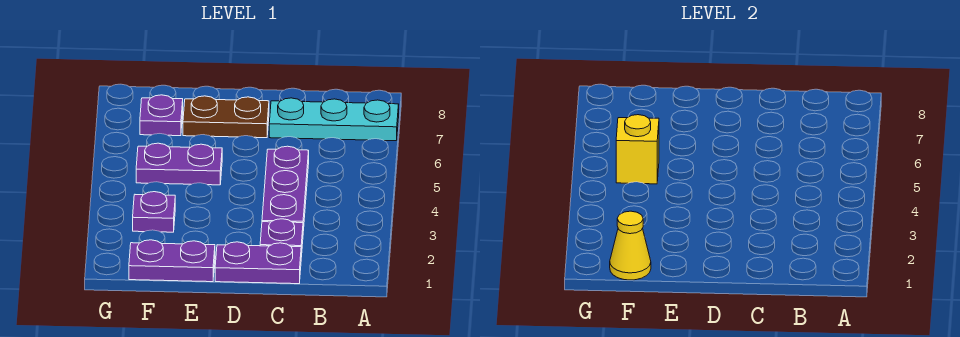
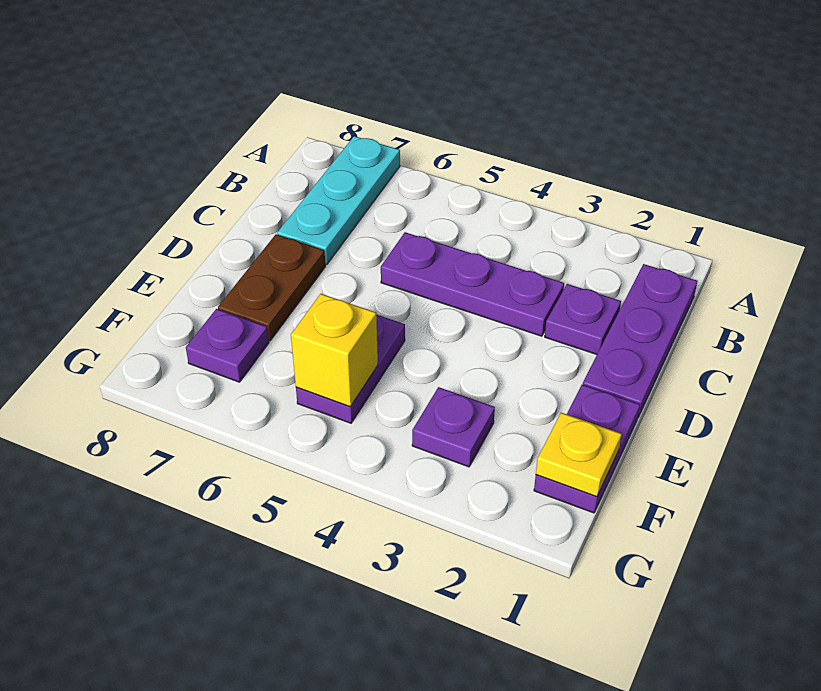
purple plate C1:D1 level 1 -> purple plate B1:D1 level 1
yellow cone F1 level 2 -> yellow plate F1 level 2

